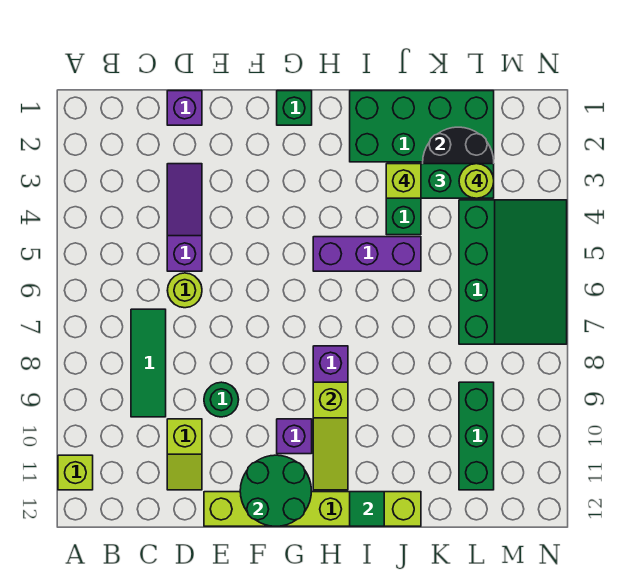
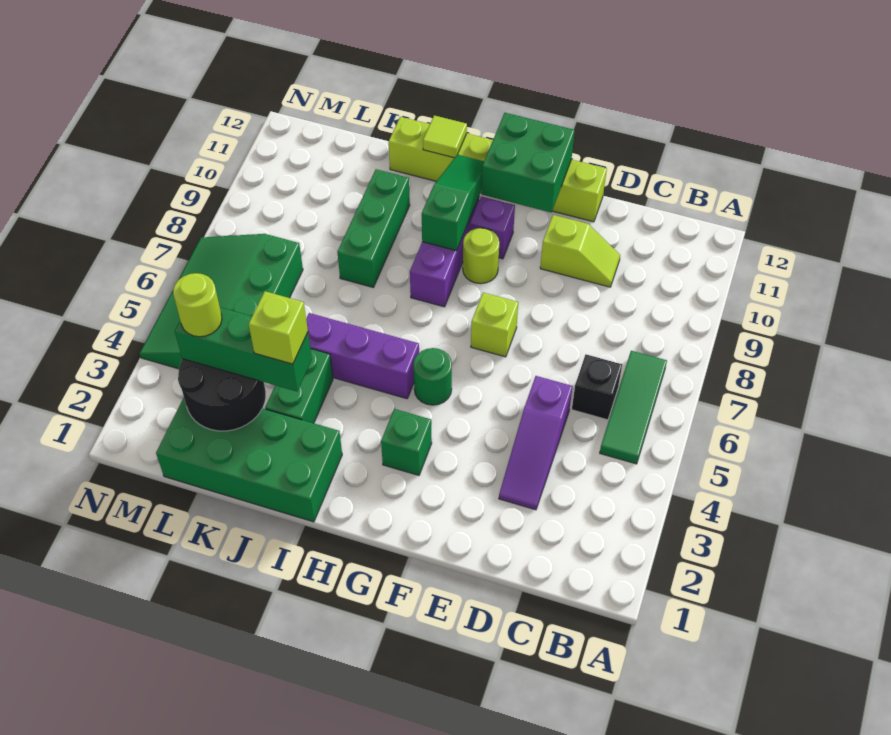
lime brick A11 level 1 -> lime brick F7 level 1
none -> black brick C6 level 1
green tile C7:C9 level 1 -> green tile B5:B7 level 1
purple brick D1 level 1 -> none
lime round brick D6 level 1 -> lime round brick G9 level 1
lime slope D10:D11 level 1 top 10 -> lime slope D10:E10 level 1 top E
green round brick E9 level 1 -> green round brick G5 level 1
green round brick F11:G12 level 2 -> green brick F11:G12 level 2
green brick G1 level 1 -> green brick G3 level 1
lime slope H9:H11 level 2 top 9 -> green slope H9:H11 level 2 top 9
green tile I12 level 2 -> lime tile I12 level 2
green brick L9:L11 level 1 -> green brick J8:J10 level 1

